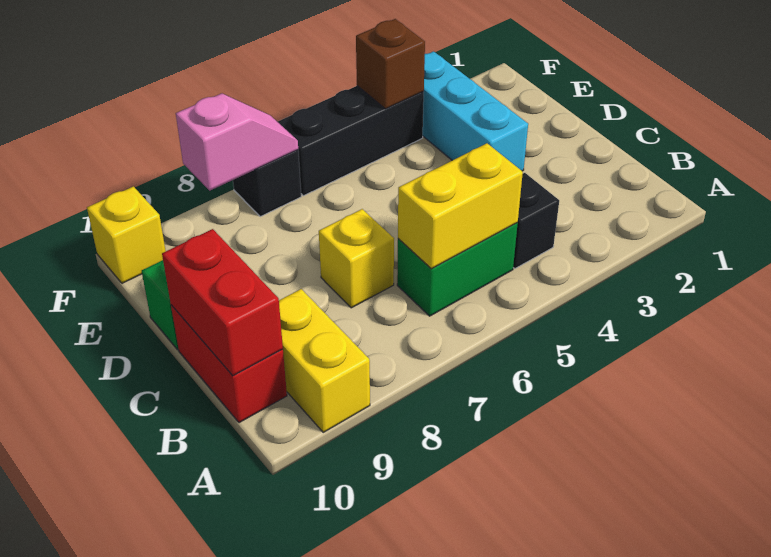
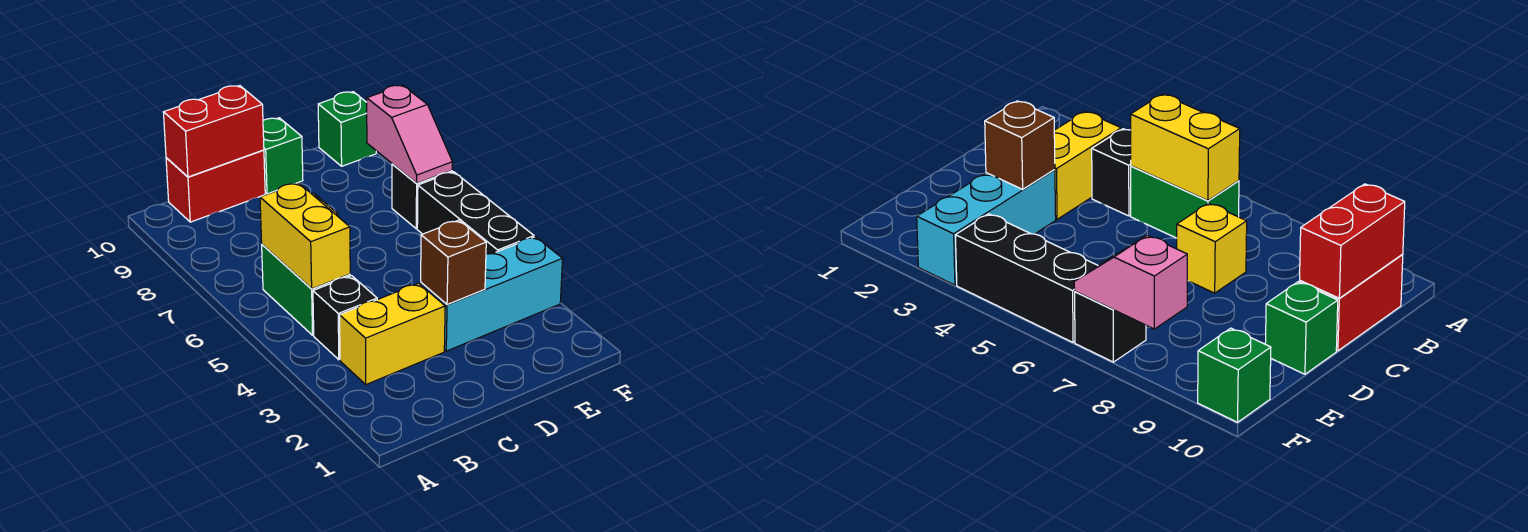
yellow brick A9:B9 level 1 -> yellow brick B3:C3 level 1
brown brick F4 level 2 -> brown brick D3 level 2
yellow brick F10 level 1 -> green brick F10 level 1

